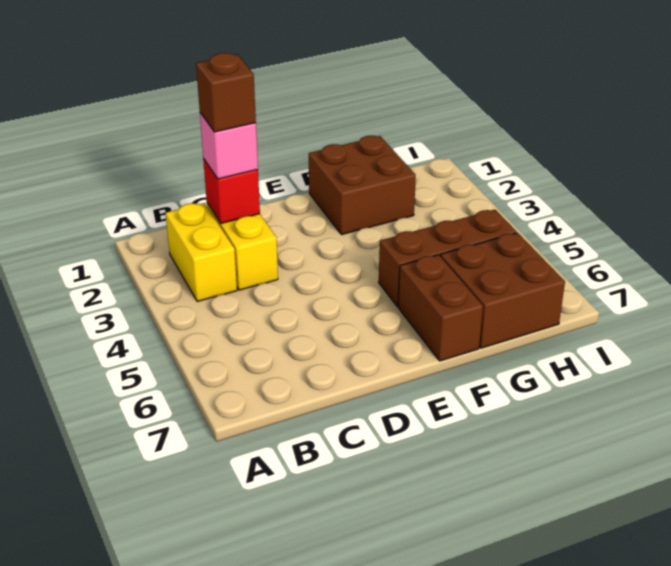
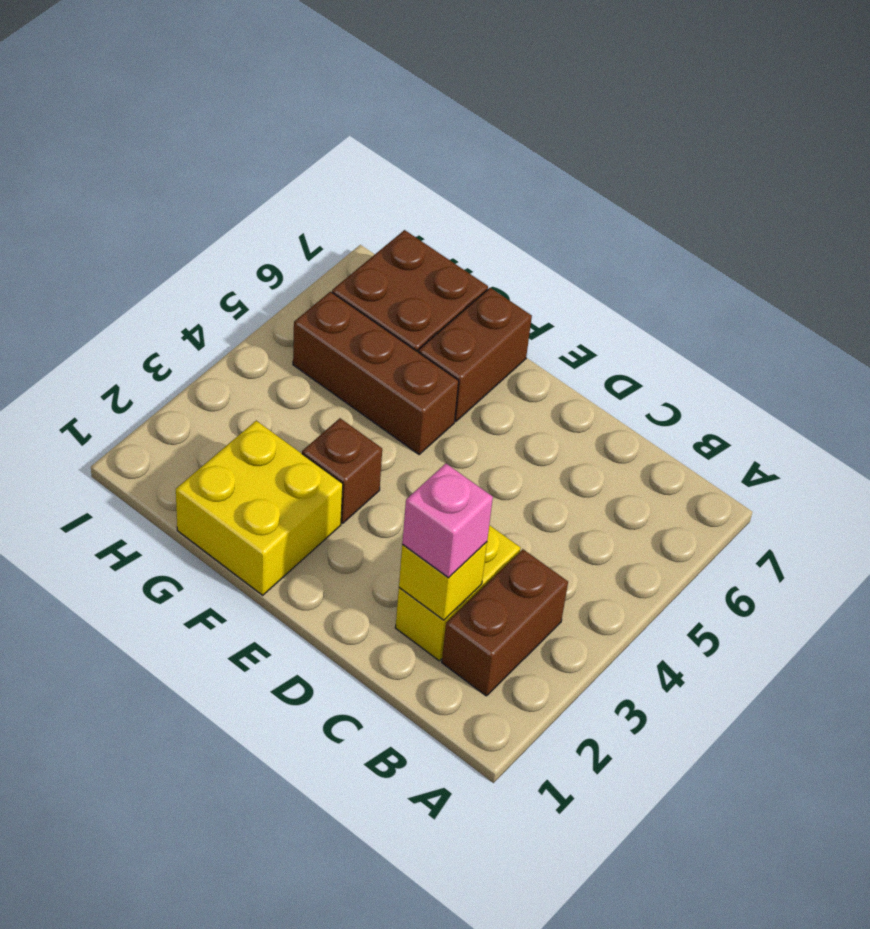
yellow brick B2:B3 level 1 -> brown brick B2:B3 level 1
red brick C2 level 2 -> yellow brick C2 level 2
brown brick C2 level 4 -> brown brick F3 level 1
brown brick F1:G2 level 1 -> yellow brick F1:G2 level 1

